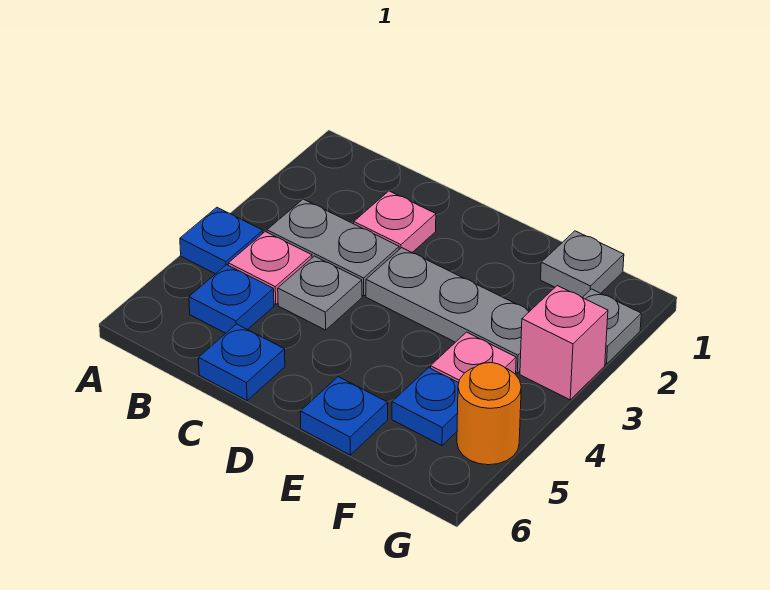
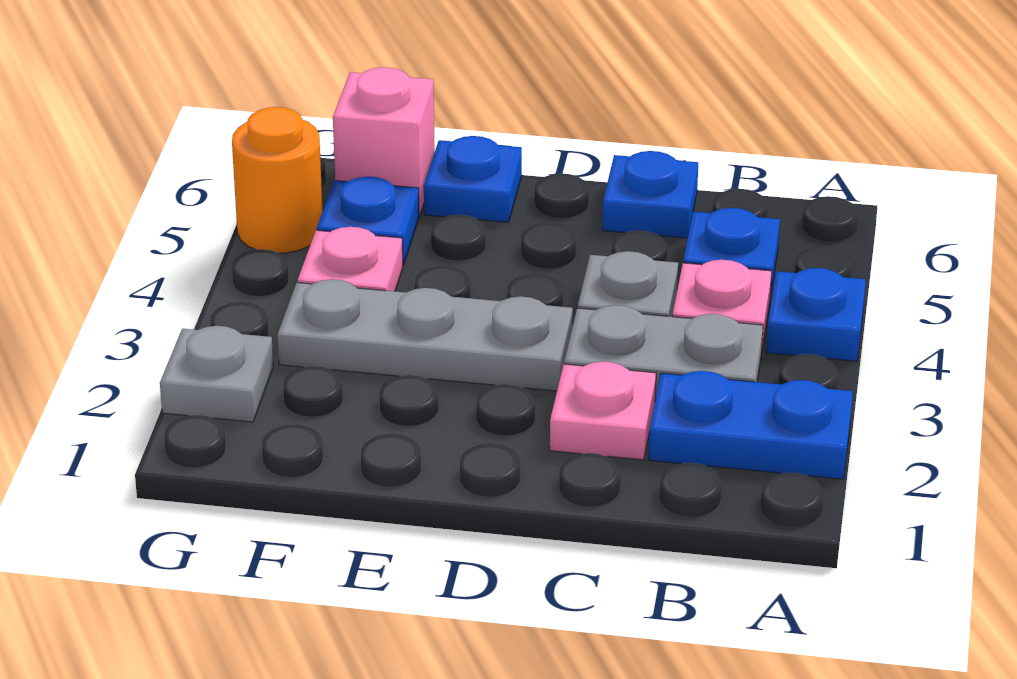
none -> blue plate A2:B2 level 1
grey plate F1 level 1 -> none
pink brick G3 level 1 -> pink brick F6 level 1

